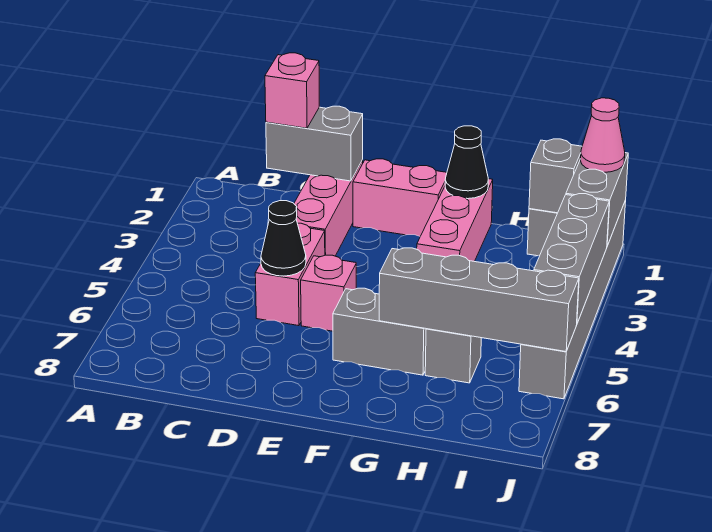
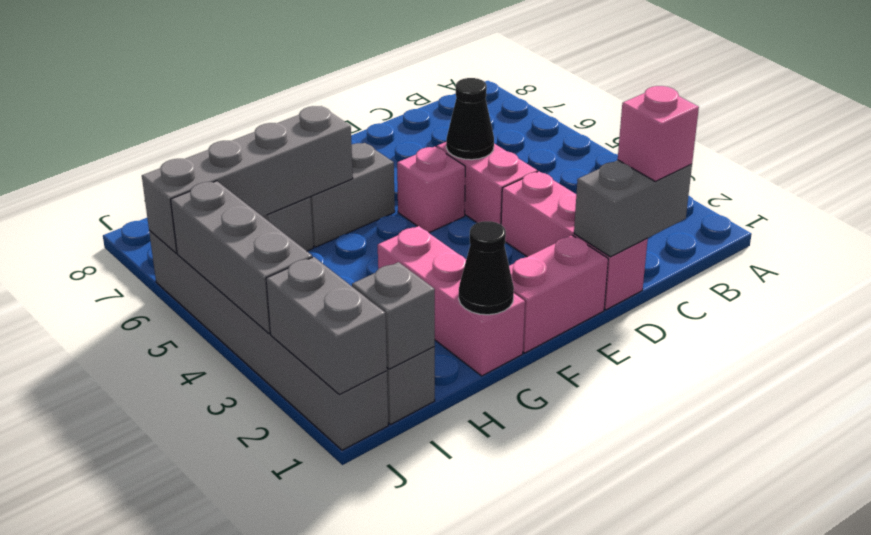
pink cone J1 level 3 -> none

